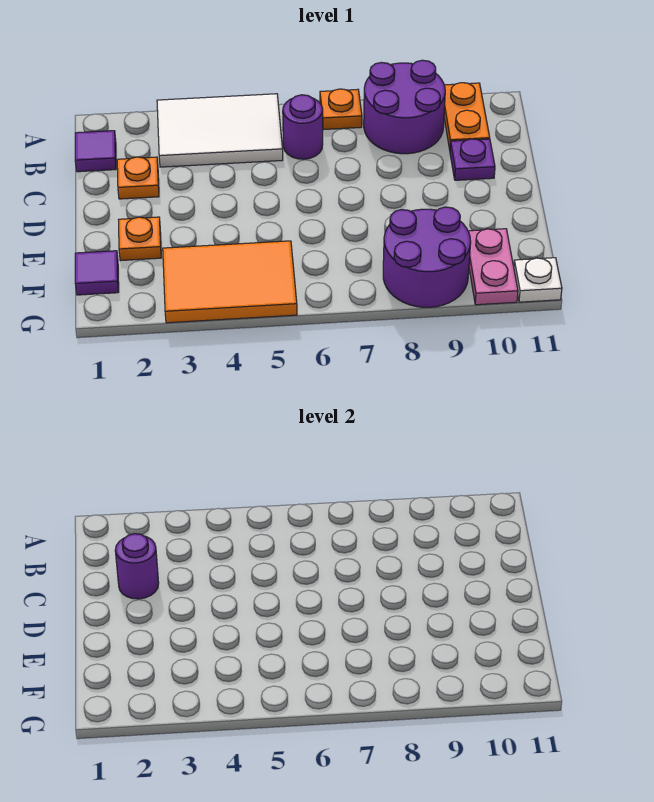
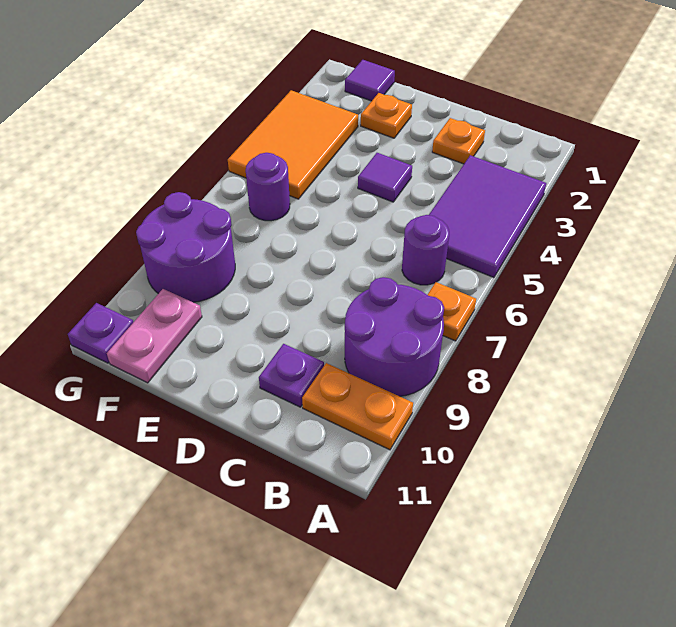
white tile A3:B5 level 1 -> purple tile A3:B5 level 1
purple tile B1 level 1 -> purple tile D4 level 1
purple round brick C2 level 2 -> purple round brick F6 level 1
pink plate F10:G10 level 1 -> pink plate F10:F11 level 1
white plate G11 level 1 -> purple plate G11 level 1

